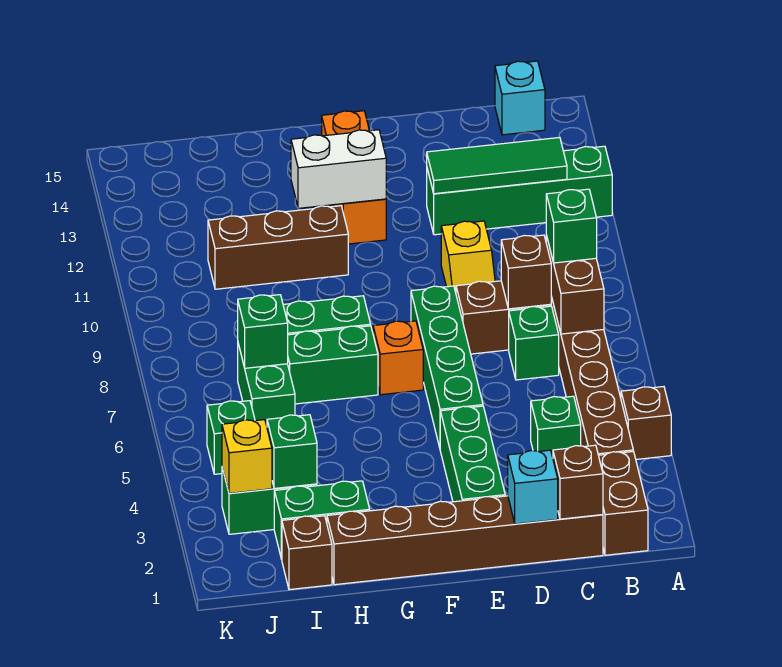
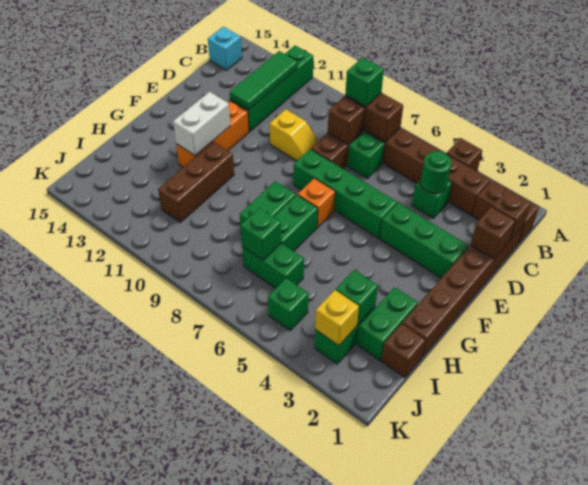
none -> green round brick C4 level 2
cyan brick D1 level 2 -> brown brick D1 level 2
orange brick F12:F14 level 1 -> orange brick E12:G12 level 1

